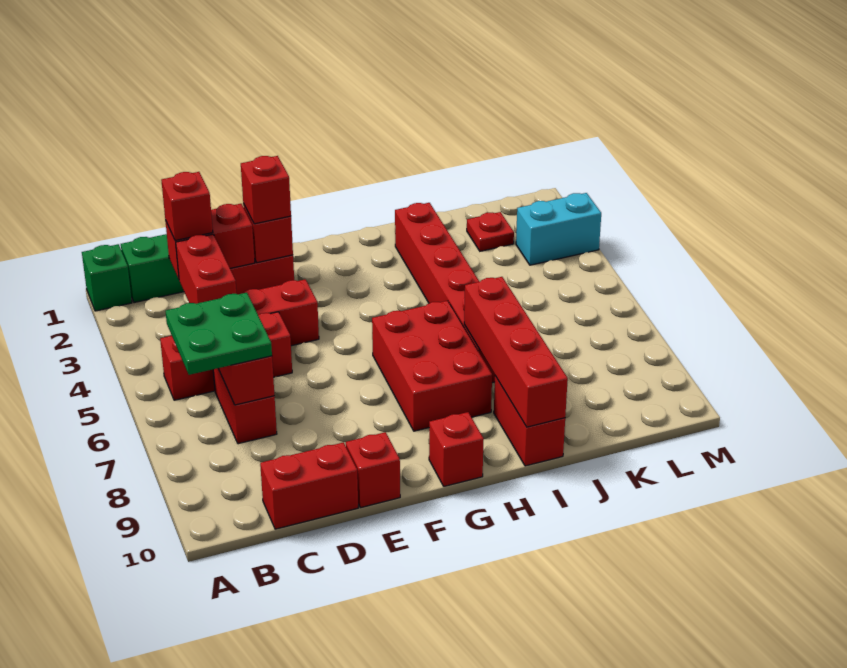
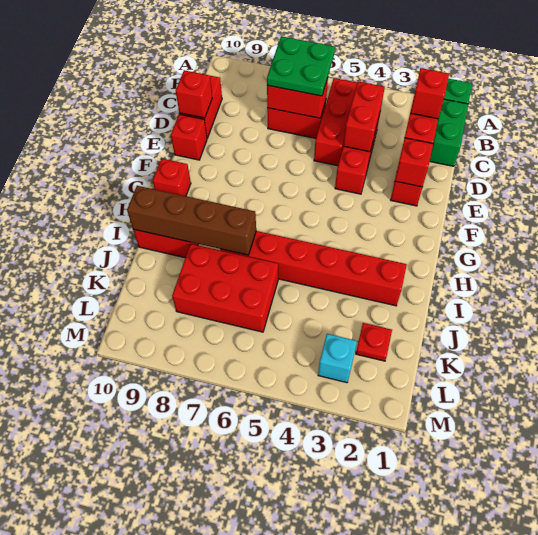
red brick C3:C4 level 2 -> red brick C4:D4 level 2
red brick E2 level 3 -> red brick D10 level 2
red brick G6:H8 level 1 -> red brick J6:K8 level 1
red brick I7:I10 level 2 -> brown brick I7:I10 level 2
cyan brick L3:M3 level 1 -> cyan brick L3 level 1

